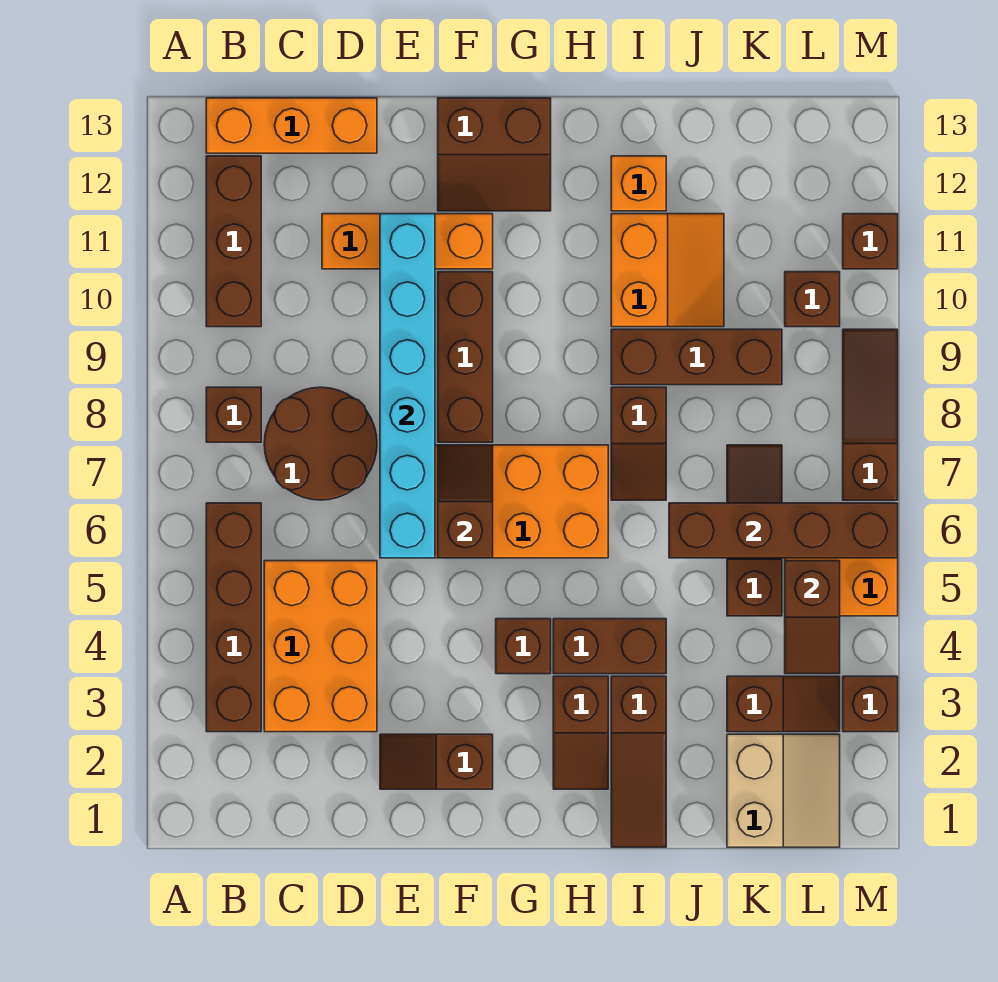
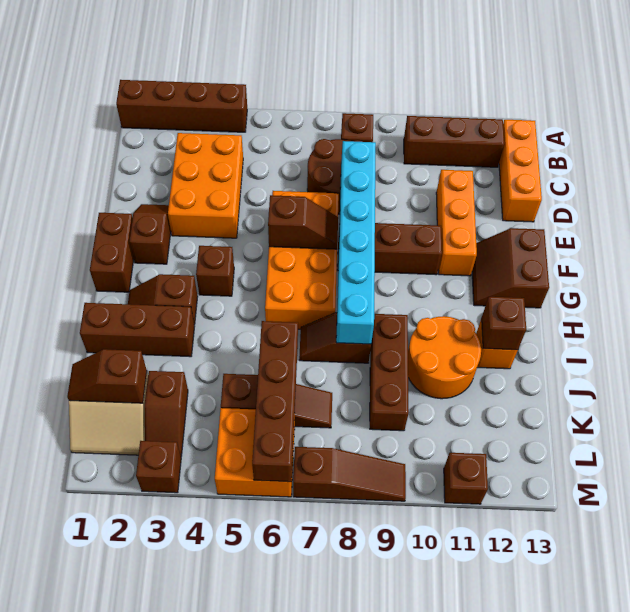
brown brick B3:B6 level 1 -> brown brick A1:A4 level 1
orange brick C3:D5 level 1 -> orange brick C3:E4 level 1
cyan brick E6:E11 level 2 -> cyan brick D8:I8 level 2
brown brick H4:I4 level 1 -> brown brick F1:G1 level 1
brown slope I1:I3 level 1 top 3 -> brown brick I1:I3 level 1
orange slope I10:J11 level 1 top I -> orange round brick I10:J11 level 1
brown slope L4:L5 level 2 top 5 -> brown slope K1:K2 level 2 top 2
brown brick L10 level 1 -> brown brick I12 level 2

